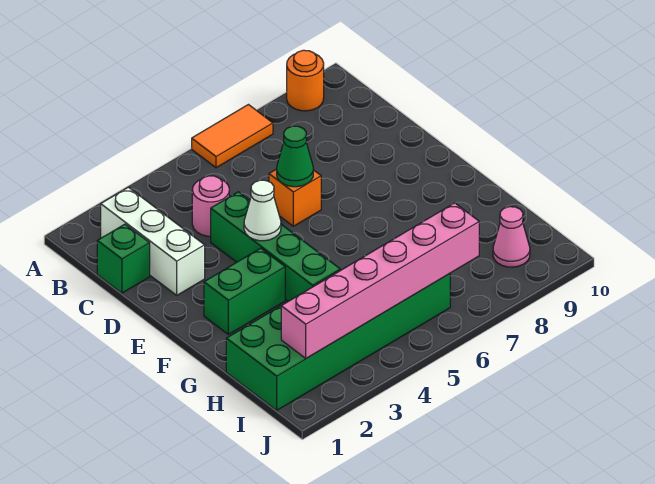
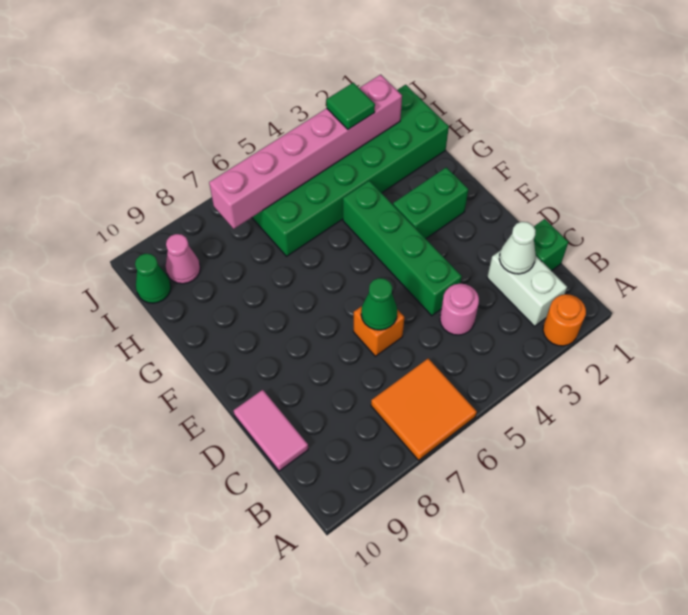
orange tile A6:A7 level 1 -> orange tile A6:B7 level 1
orange round brick A9 level 1 -> orange round brick A2 level 1
white brick B2:D2 level 1 -> white brick B2:C2 level 1
none -> pink tile C10:D10 level 1
white cone E4 level 2 -> white cone C2 level 2
none -> green tile I3 level 3
none -> green cone I10 level 1

